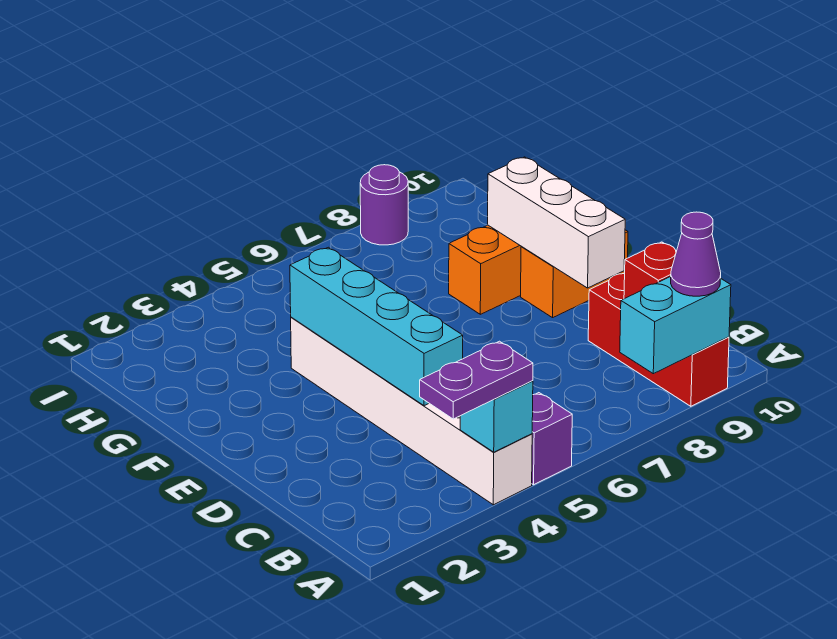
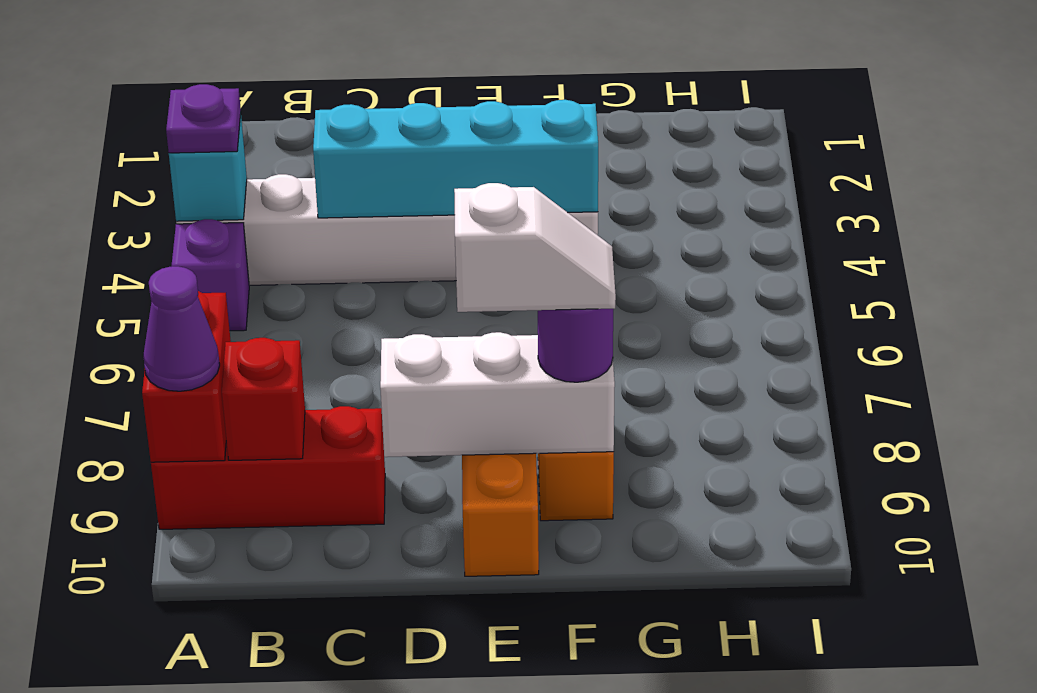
purple plate A3:A4 level 3 -> purple plate A4 level 3
cyan brick A8:A9 level 2 -> red brick A8:A9 level 2
none -> white slope E9:F9 level 4 top E
purple round brick I8 level 1 -> purple round brick F9 level 3

